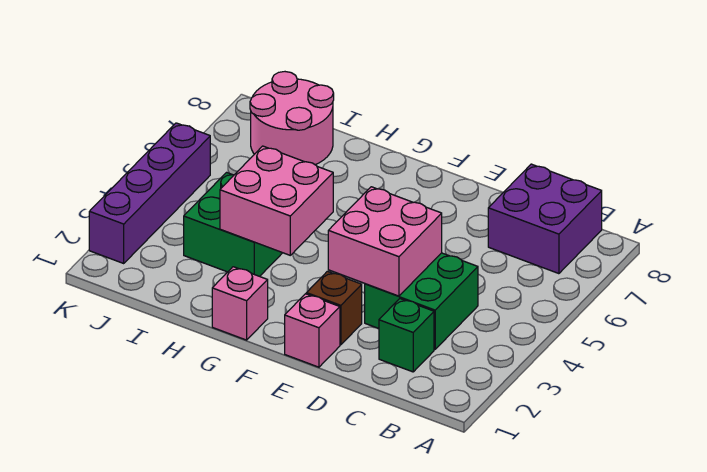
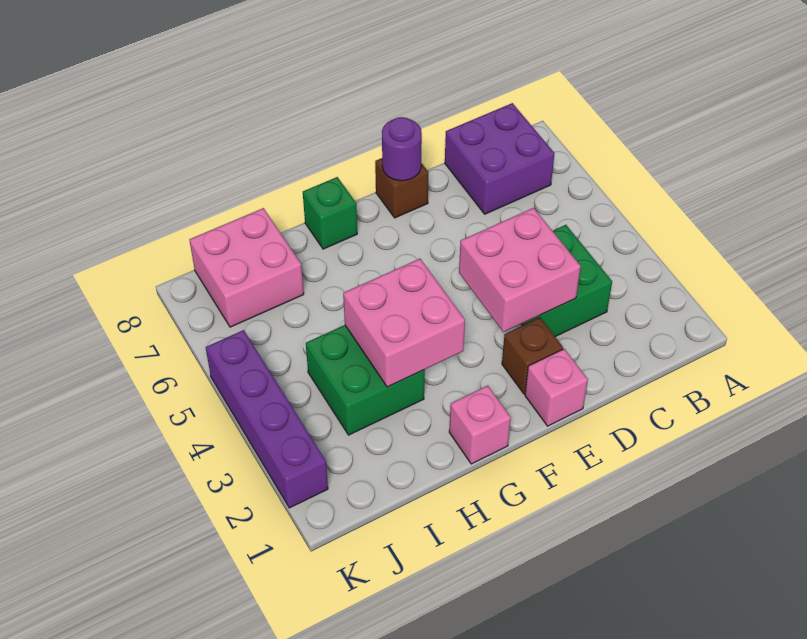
green brick C2 level 1 -> green brick G8 level 1
none -> brown brick E8 level 1
none -> purple round brick E8 level 2
pink round brick I7:J8 level 1 -> pink brick I7:J8 level 1

